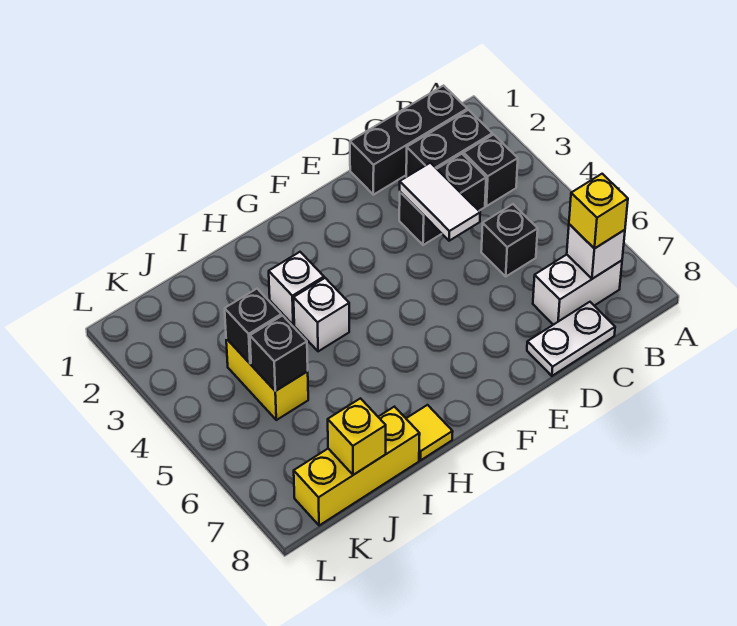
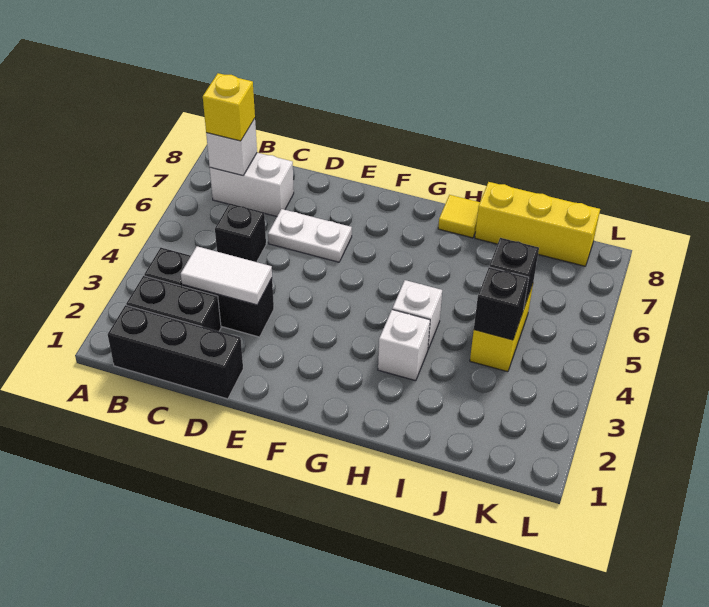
white plate C8:D8 level 1 -> white plate D6:E6 level 1
white tile D3:D4 level 2 -> white tile C3:D3 level 2
yellow brick J8 level 2 -> none

